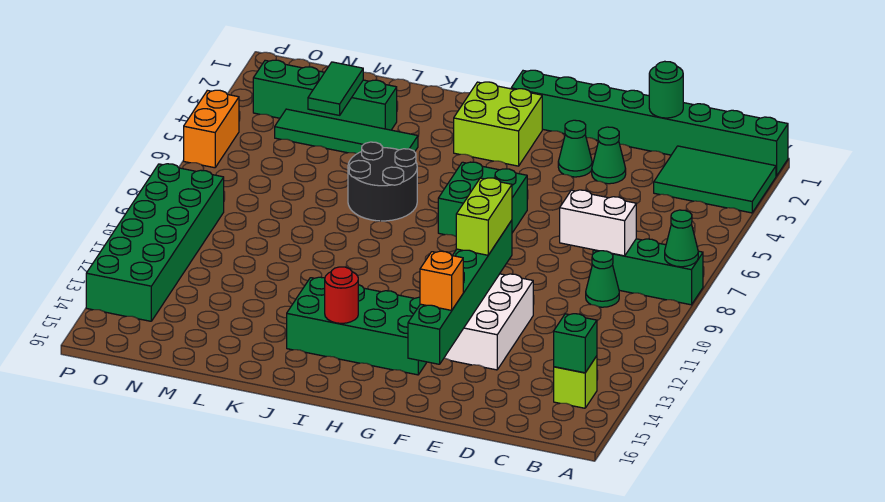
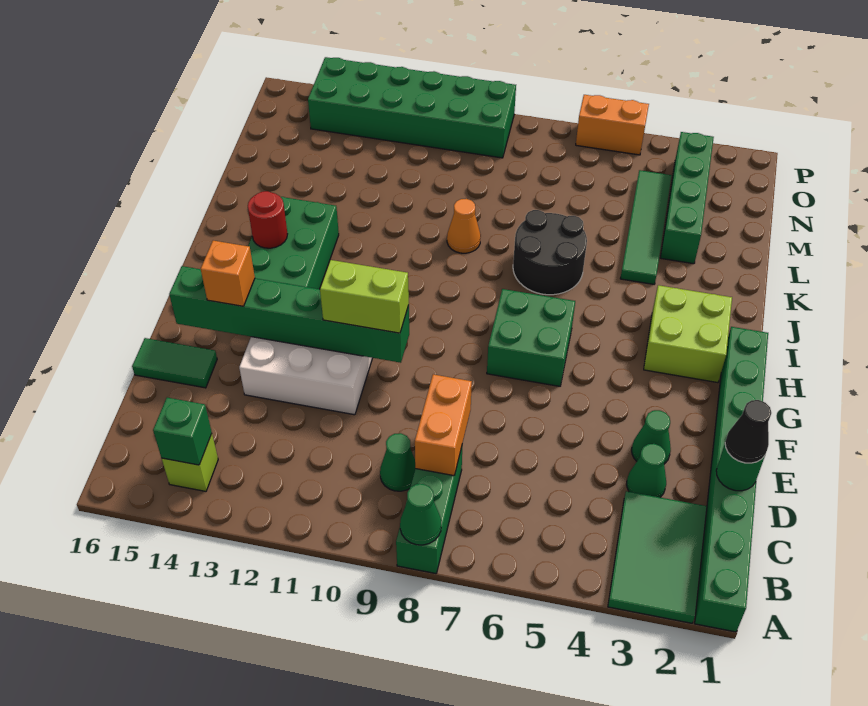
white brick C8:D8 level 2 -> orange brick C8:D8 level 2
none -> black cone D1 level 3
green cone F3 level 1 -> green cone D3 level 1
none -> orange cone K9 level 1
green tile M3:M4 level 2 -> green tile E15:E16 level 1

